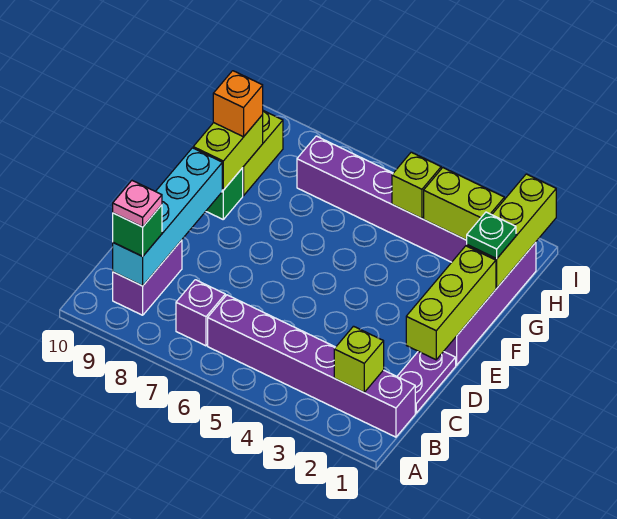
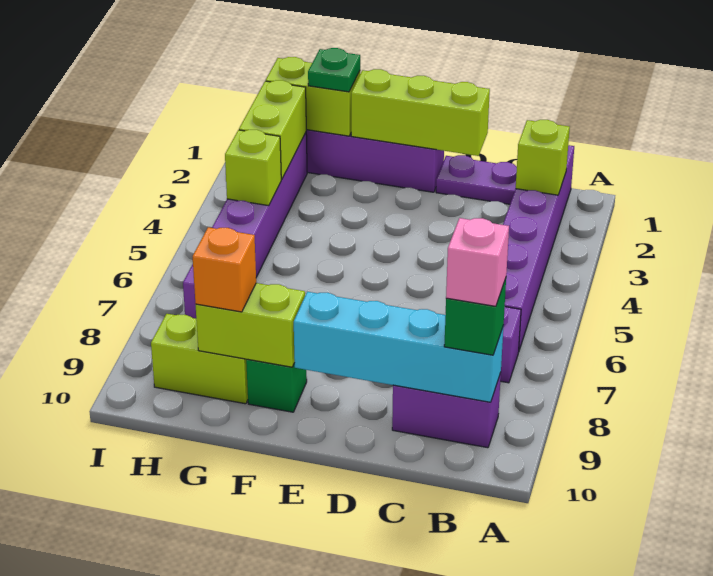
pink plate B9 level 4 -> pink brick B9 level 4
lime brick G1:I1 level 2 -> lime brick G1:H1 level 2

